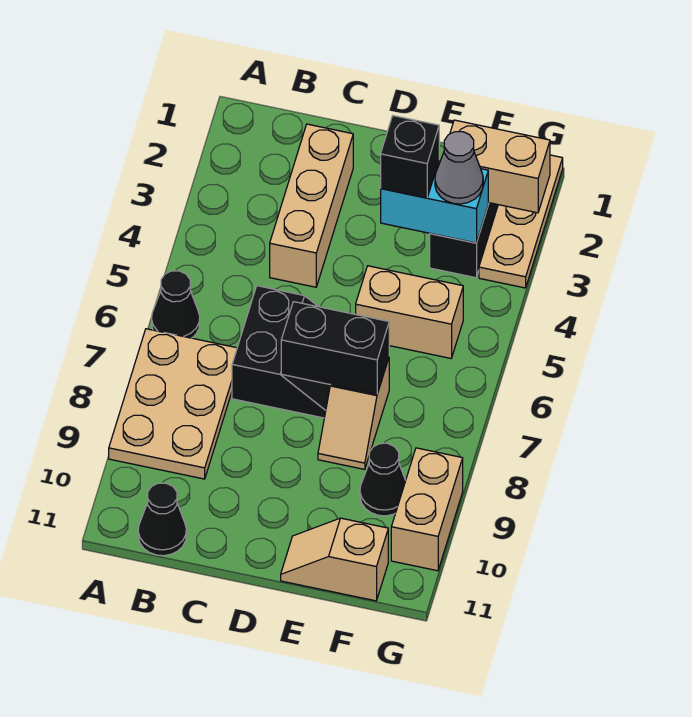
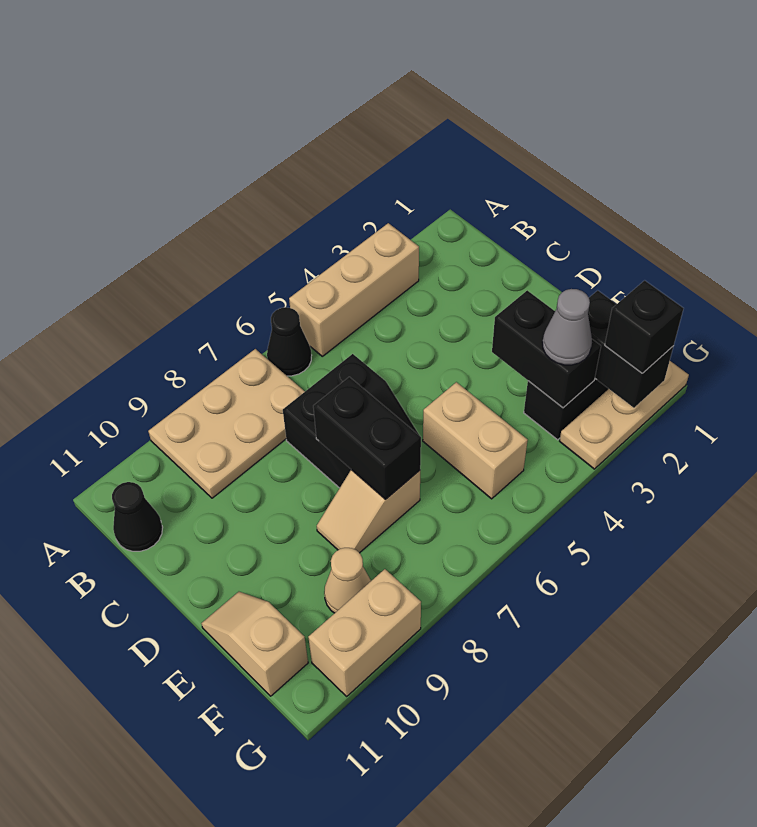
tan brick C2:C4 level 1 -> tan brick A3:A5 level 1
cyan brick E3:F3 level 2 -> black brick E3:F3 level 2
black brick E3 level 3 -> black brick G2 level 3
tan brick F2:G2 level 2 -> black brick F2:G2 level 2
black cone F9 level 1 -> tan cone F9 level 1

